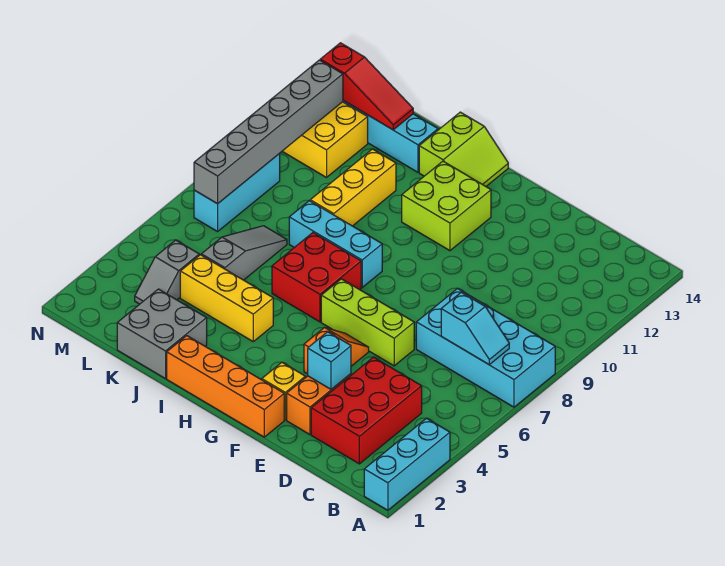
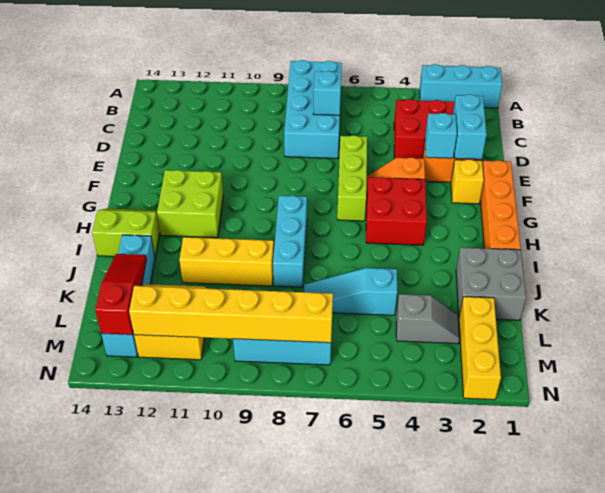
none -> cyan brick D2:E2 level 2
red brick H6:I7 level 1 -> red brick G4:H5 level 1
yellow brick I4:K4 level 1 -> yellow brick L2:N2 level 1
grey slope K5:K7 level 1 top 5 -> cyan slope K5:K7 level 1 top 5
grey brick M7:M12 level 2 -> yellow brick M7:M12 level 2

